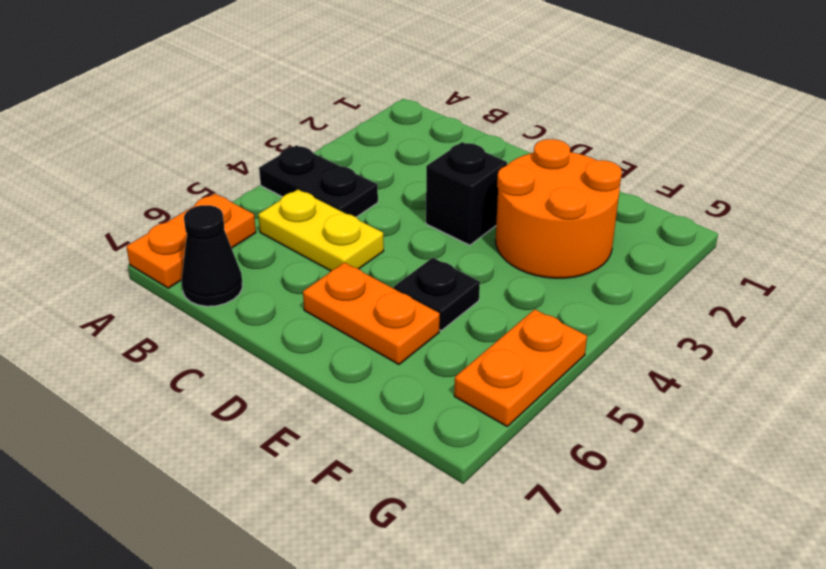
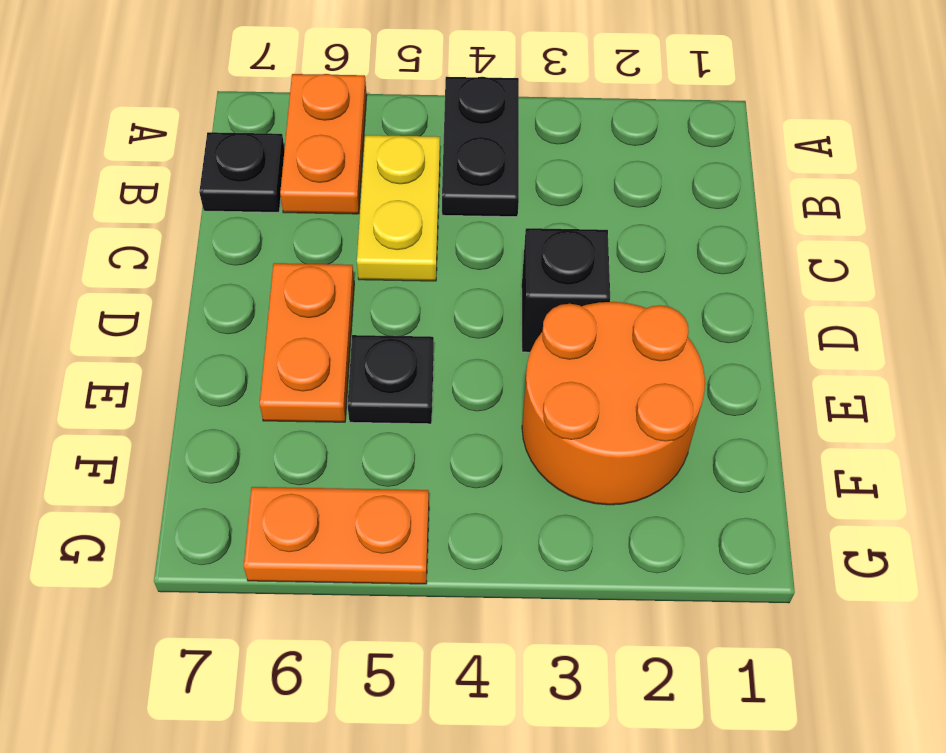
orange plate A6:A7 level 1 -> orange plate A6:B6 level 1
black cone B7 level 1 -> black plate B7 level 1

